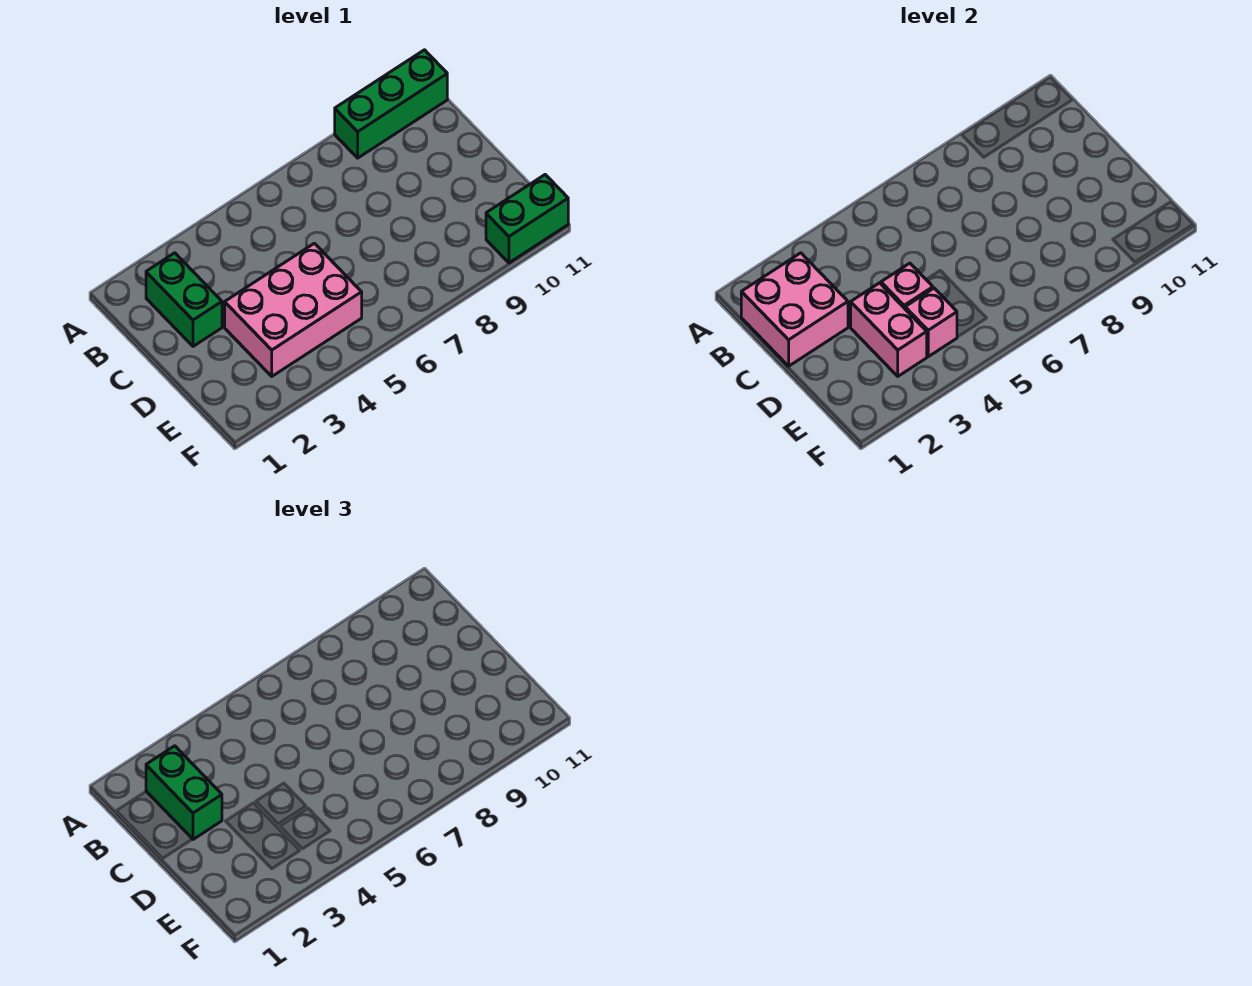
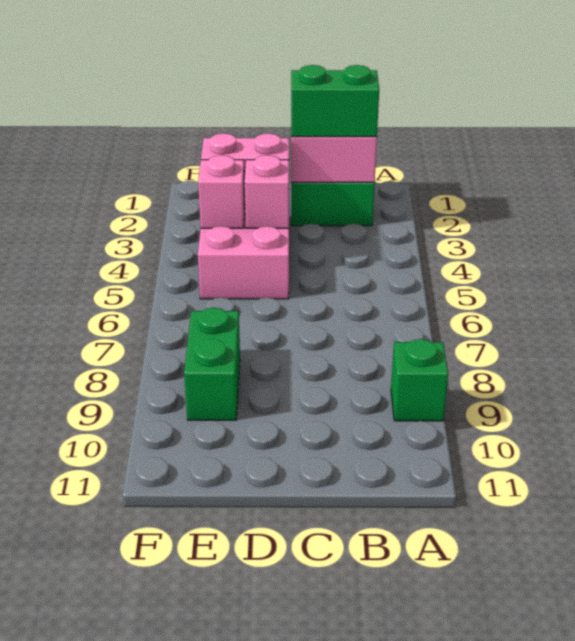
green brick A9:A11 level 1 -> green brick A9 level 1
green brick F10:F11 level 1 -> green brick E8:E9 level 1

